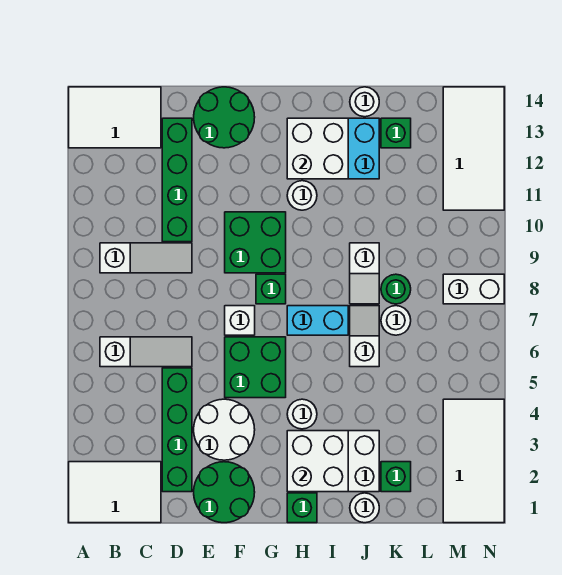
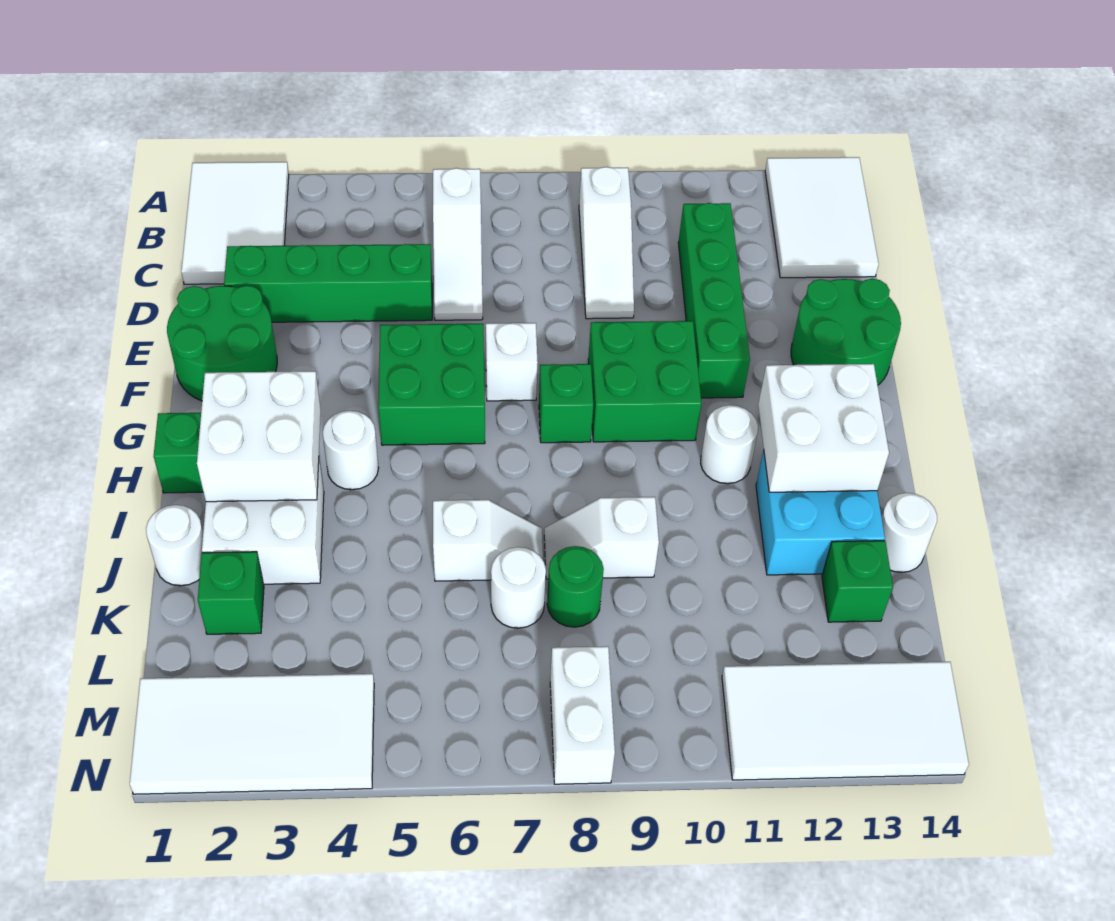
green brick D10:D13 level 1 -> green brick C11:F11 level 1
white round brick E3:F4 level 1 -> none
cyan brick H7:I7 level 1 -> none

